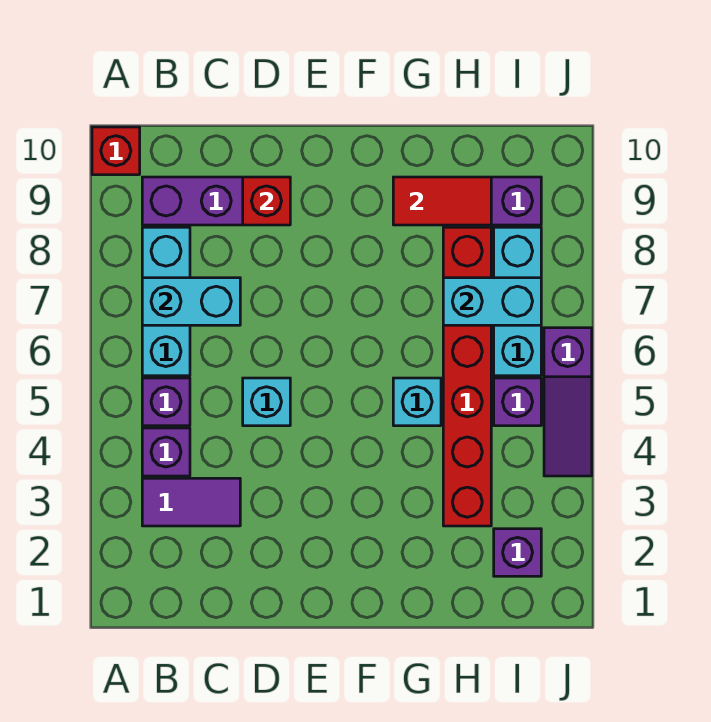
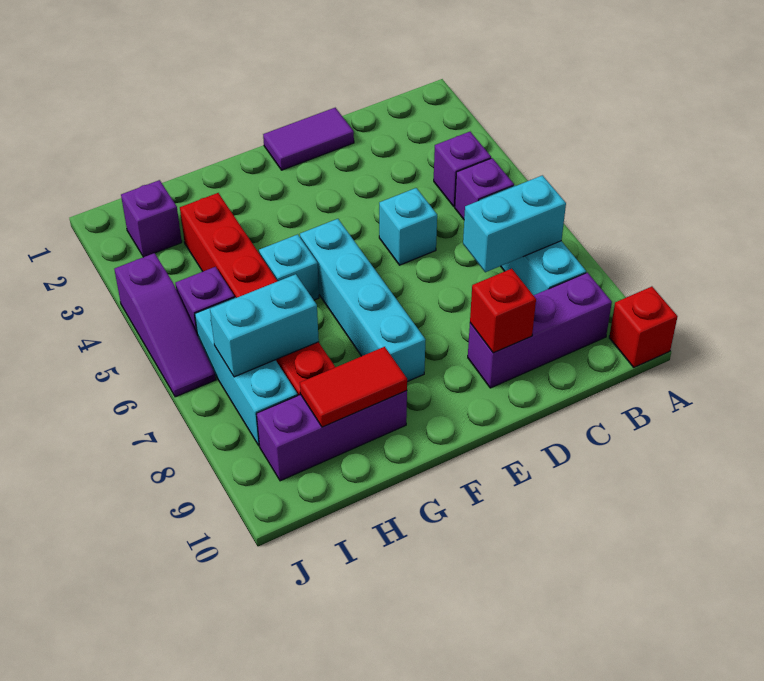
purple tile B3:C3 level 1 -> purple tile D1:E1 level 1
none -> cyan brick F5:F8 level 1
purple slope J4:J6 level 1 top 6 -> purple slope J4:J6 level 1 top 4

